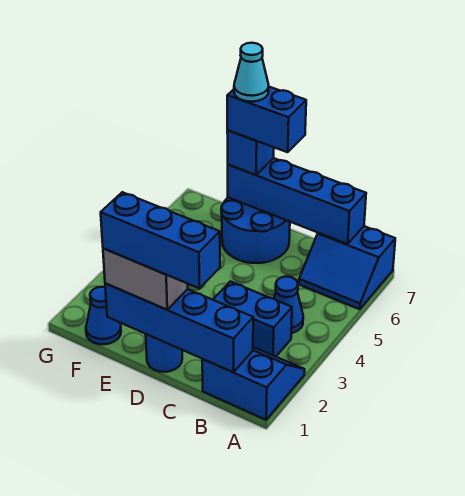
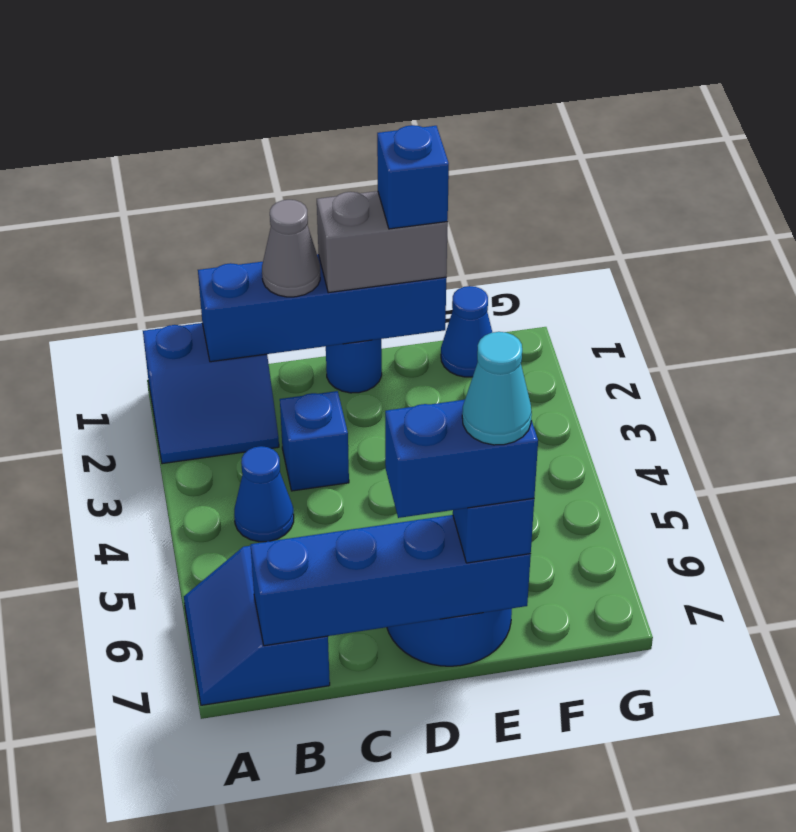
blue slope A6:B7 level 1 top 7 -> blue slope A6:B7 level 1 top B
blue brick B3:C3 level 1 -> blue brick C3 level 1
none -> grey cone C1 level 3
blue brick C1:E1 level 4 -> blue brick E1 level 4

